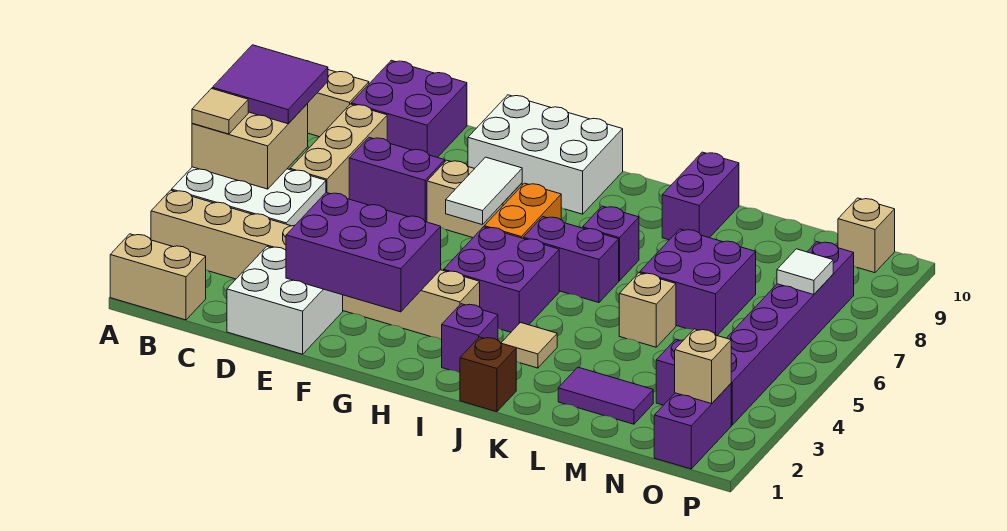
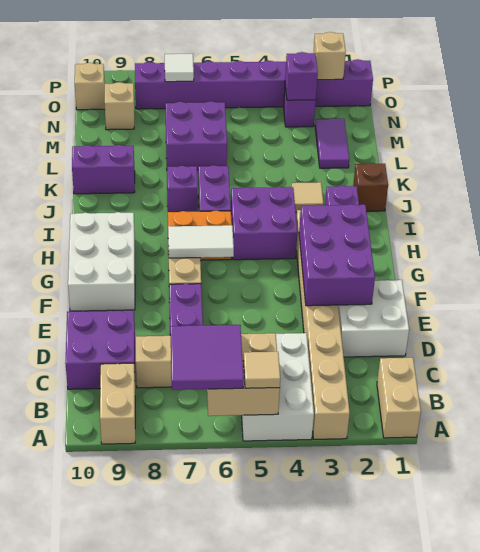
tan brick L5 level 1 -> tan brick N9 level 1
none -> purple brick N3 level 2

